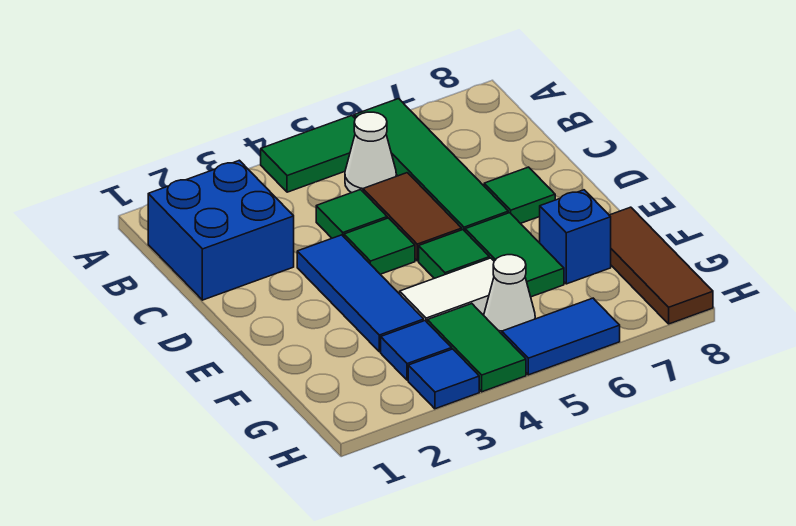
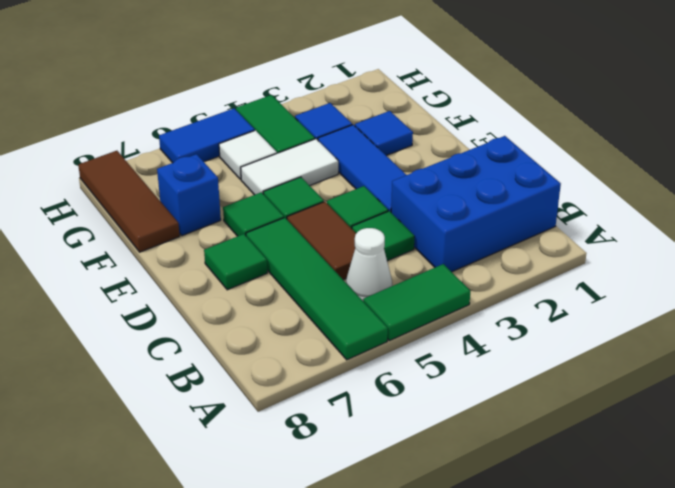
blue brick B1:C2 level 1 -> blue brick B1:C3 level 1
green tile E6:F6 level 1 -> green tile E6 level 1
white cone G5 level 1 -> white tile G5 level 1
blue tile H3 level 1 -> blue tile F2 level 1

